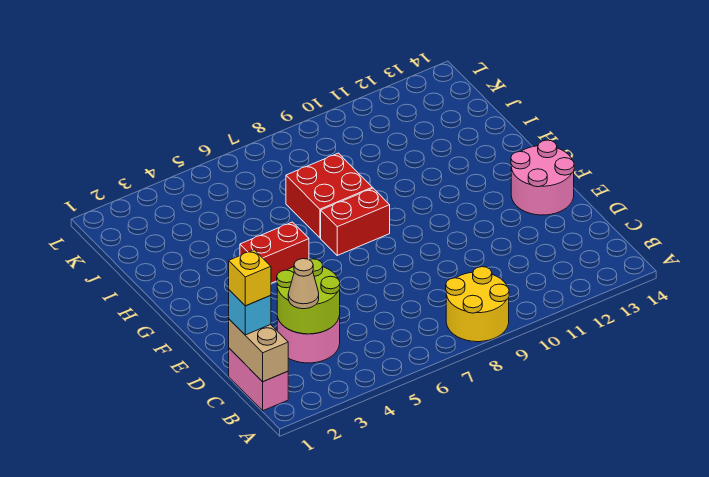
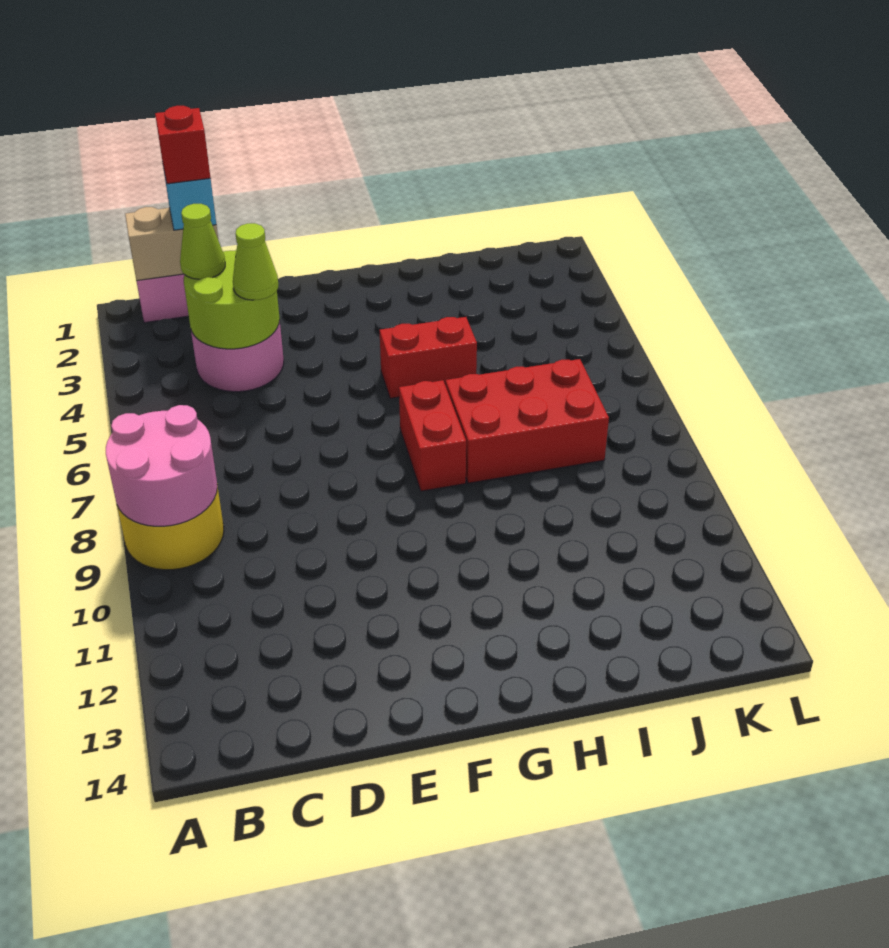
yellow brick C1 level 4 -> red brick C1 level 4
tan cone C3 level 3 -> lime cone C3 level 3
none -> lime cone D4 level 3
pink round brick E13:F14 level 1 -> pink round brick A8:B9 level 2
red brick G4:G5 level 1 -> red brick G5:H5 level 1
red brick H7:I8 level 1 -> red brick H7:J8 level 1

